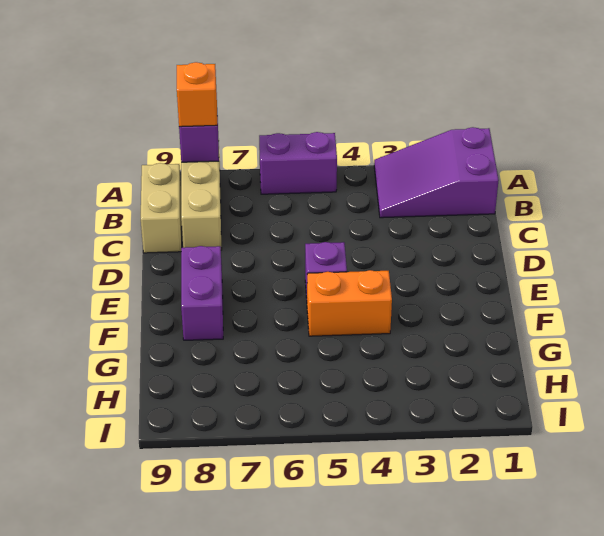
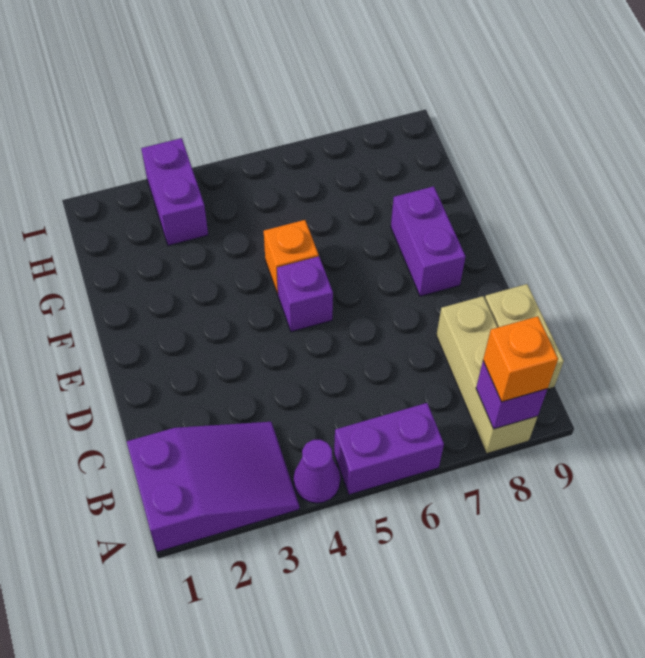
none -> purple cone A4 level 1
orange brick F4:F5 level 1 -> orange brick F5 level 1
none -> purple brick H3:I3 level 1

